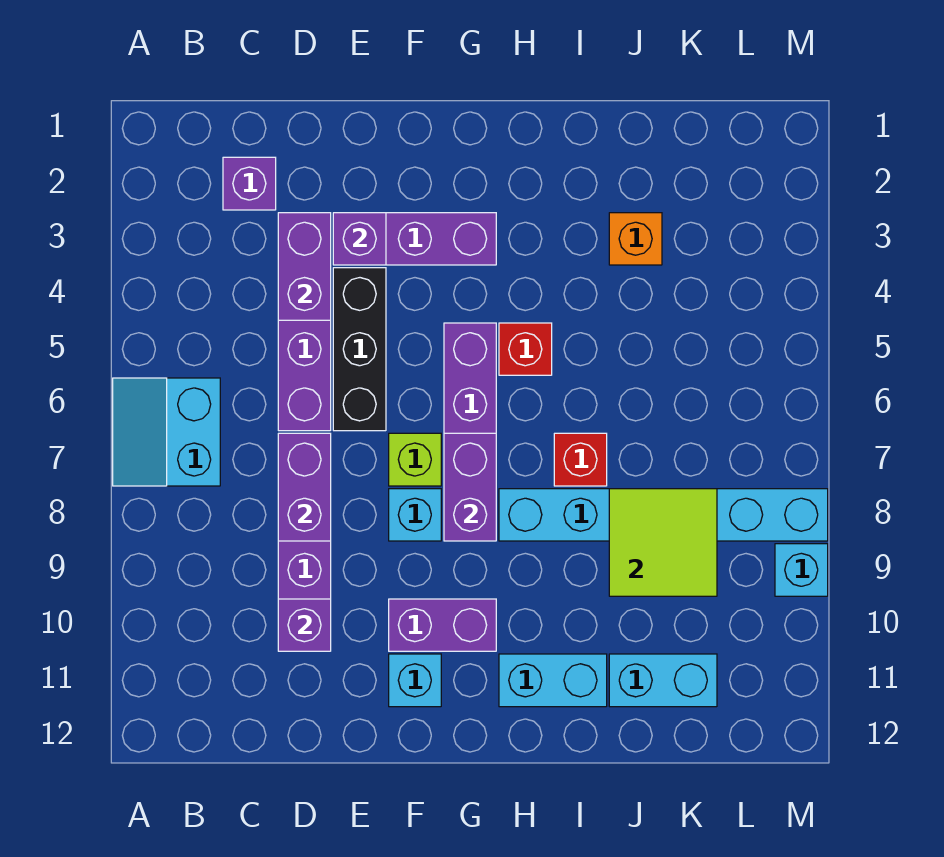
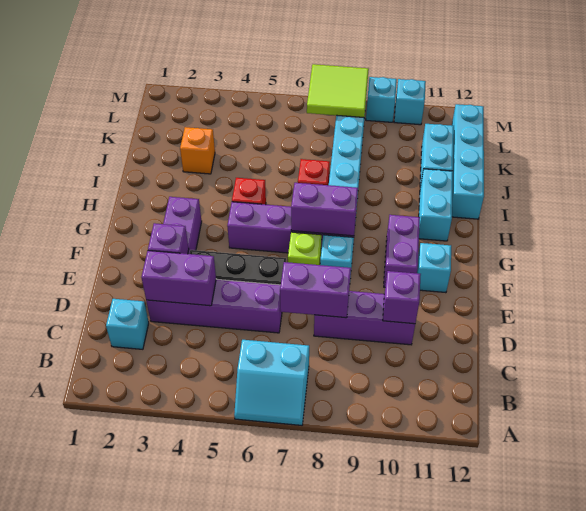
purple brick C2 level 1 -> cyan brick C2 level 1
none -> cyan brick I12:L12 level 1
lime tile J8:K9 level 2 -> lime tile L7:M8 level 2
none -> cyan brick M10 level 1

